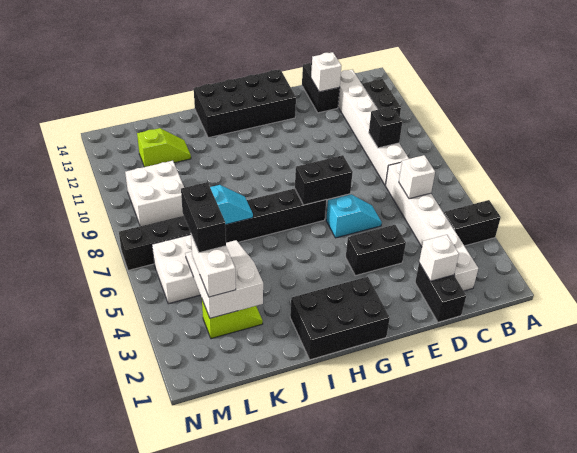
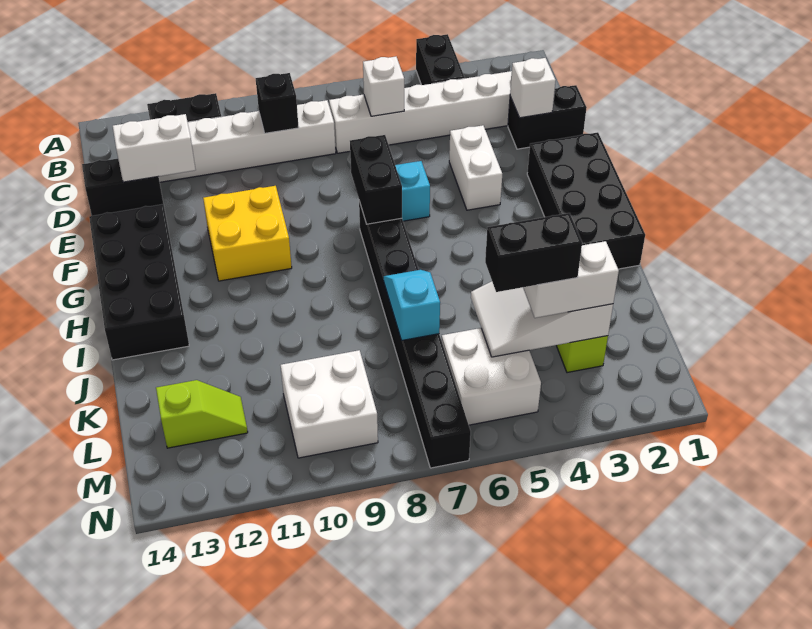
white brick D13 level 2 -> white brick D12:D13 level 2
black brick E4:F4 level 1 -> white brick E4:F4 level 1
none -> yellow brick F10:G11 level 1
black brick G1:I2 level 1 -> black brick F1:I2 level 1
lime slope K12:L12 level 1 top L -> lime slope L12:L13 level 1 top 13

